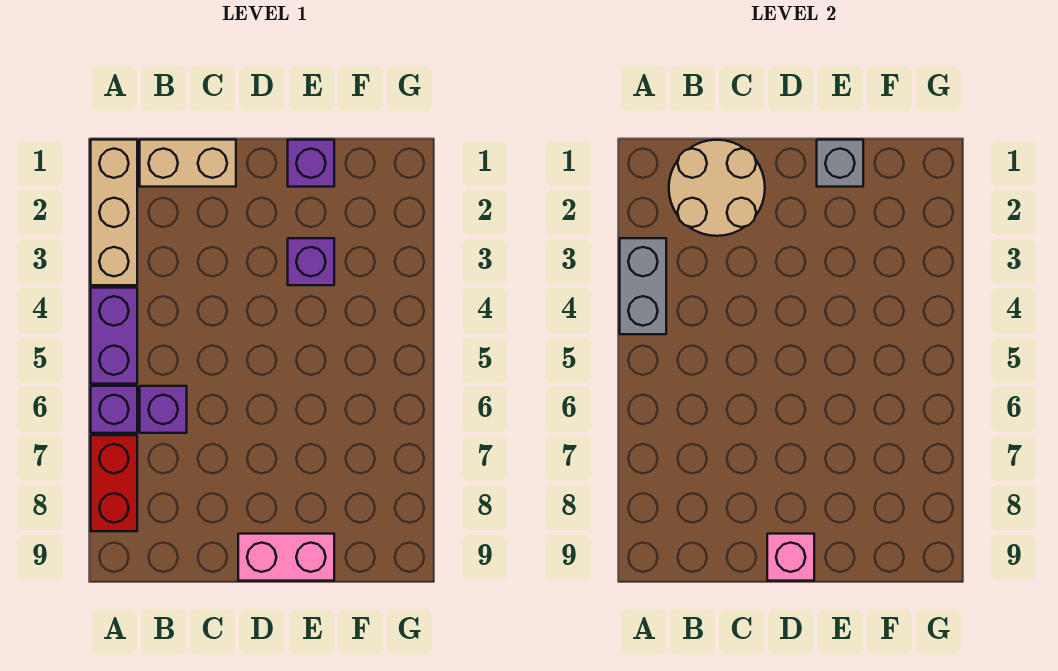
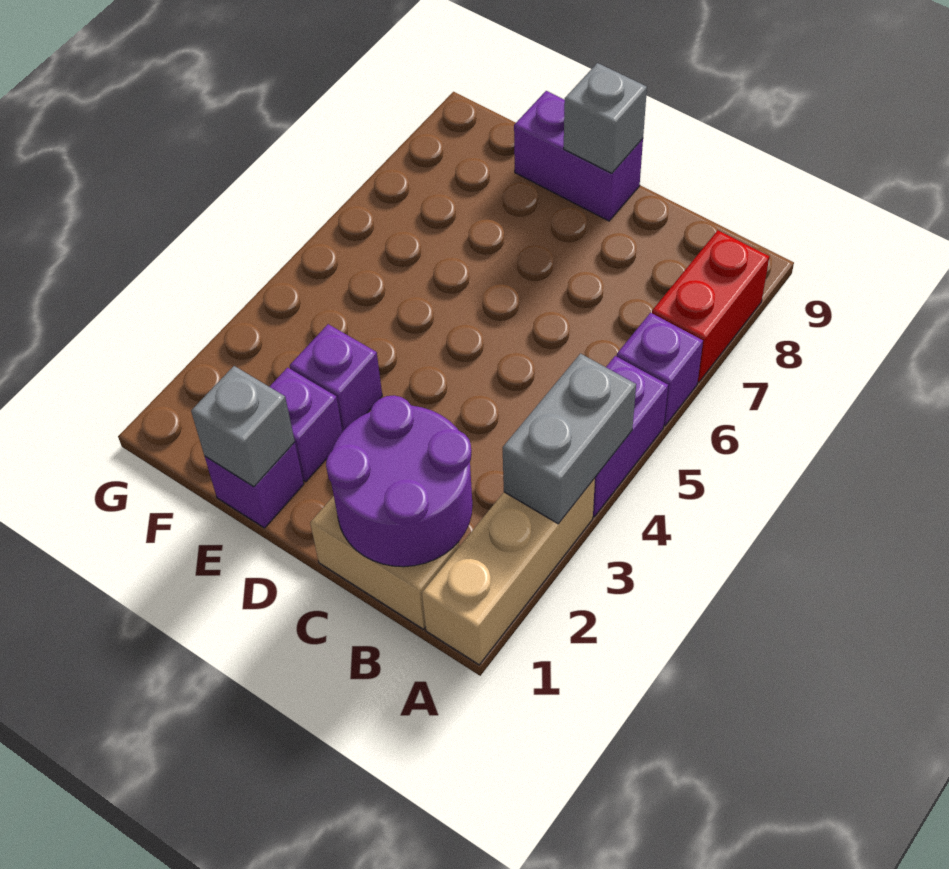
tan round brick B1:C2 level 2 -> purple round brick B1:C2 level 2
purple brick B6 level 1 -> purple brick E2 level 1
pink brick D9:E9 level 1 -> purple brick D9:E9 level 1
pink brick D9 level 2 -> grey brick D9 level 2

